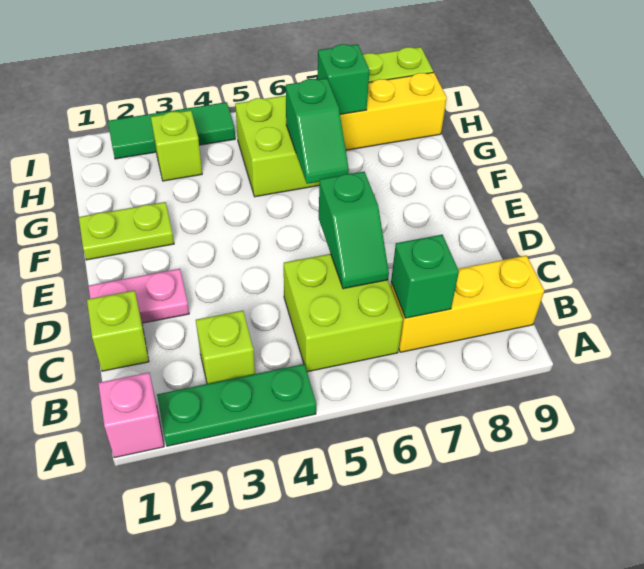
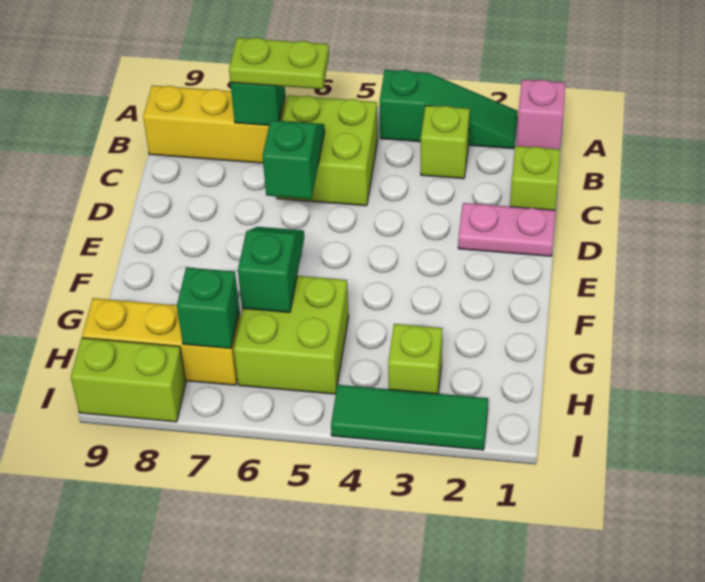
green plate A2:A4 level 1 -> green slope A2:A4 level 1 top 4
lime plate F1:F2 level 1 -> lime plate B6:B7 level 3

